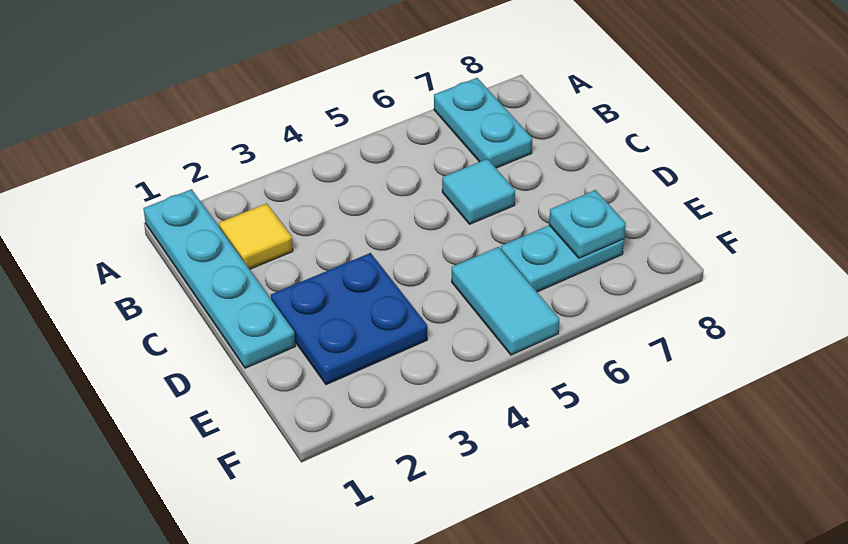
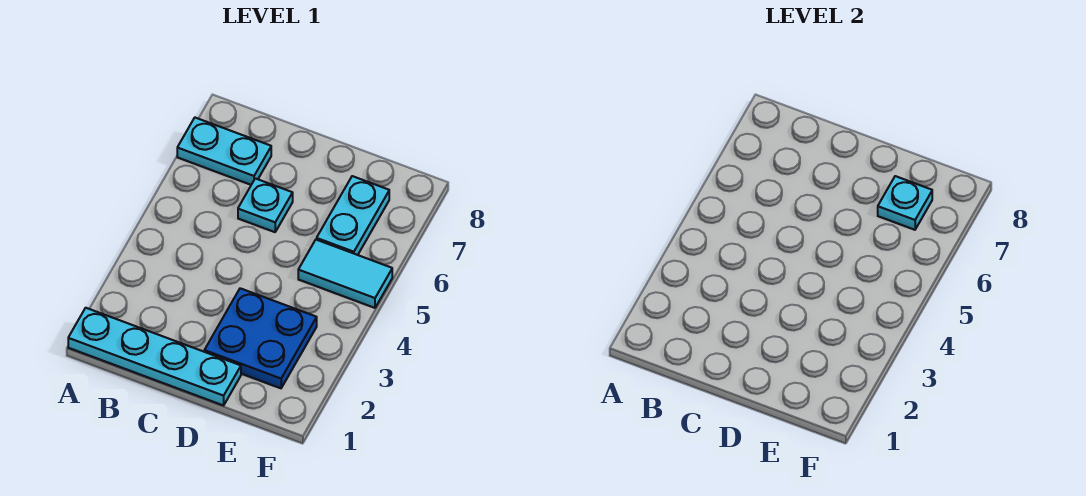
yellow tile B2 level 1 -> none
cyan tile C6 level 1 -> cyan plate C6 level 1

